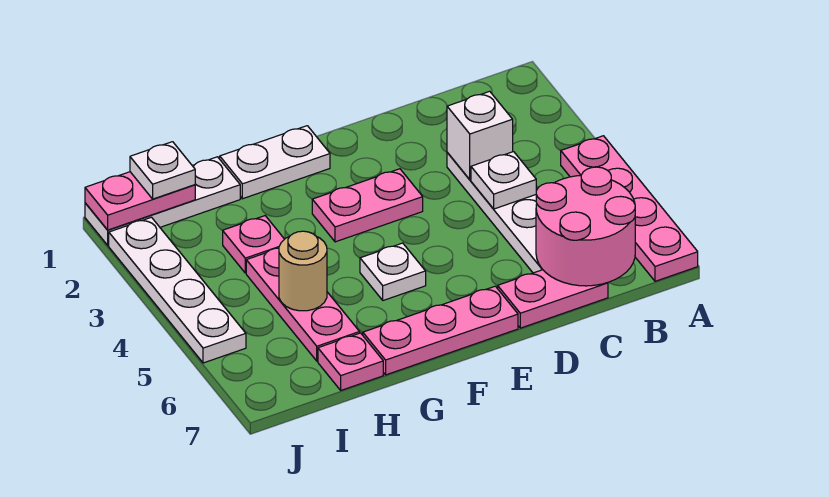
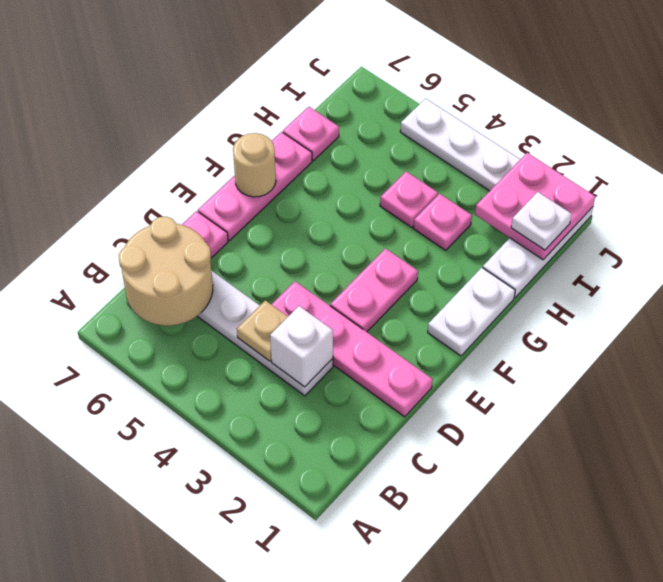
pink plate A4:A7 level 1 -> pink plate D1:D4 level 1
pink round brick B6:C7 level 2 -> tan round brick B6:C7 level 2
white plate C4 level 2 -> tan plate C4 level 2
white plate F5 level 1 -> none
pink plate H4:H6 level 1 -> pink plate H4 level 1
tan round brick H5 level 2 -> tan round brick F7 level 2
pink plate I1:J1 level 2 -> pink plate I1:J2 level 2

